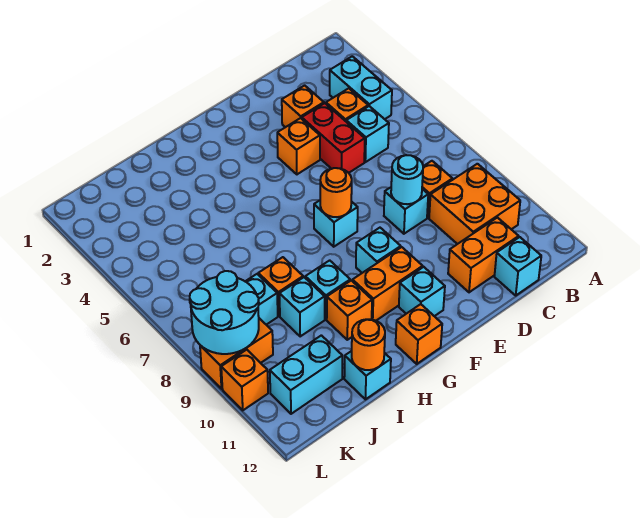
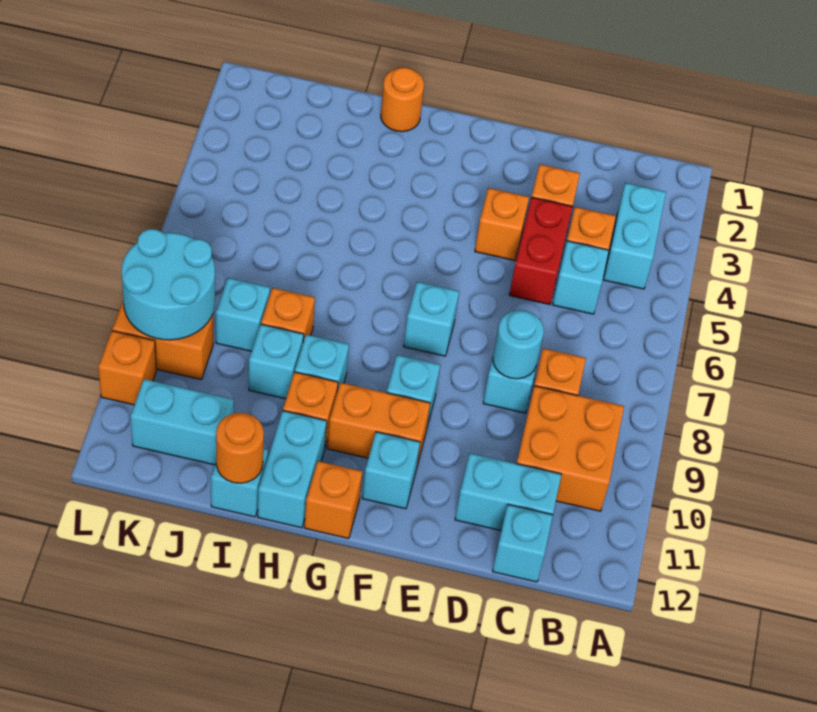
orange brick C11:D11 level 1 -> cyan brick C11:D11 level 1
orange round brick F7 level 2 -> orange round brick H1 level 1
none -> cyan brick H11:H12 level 1

